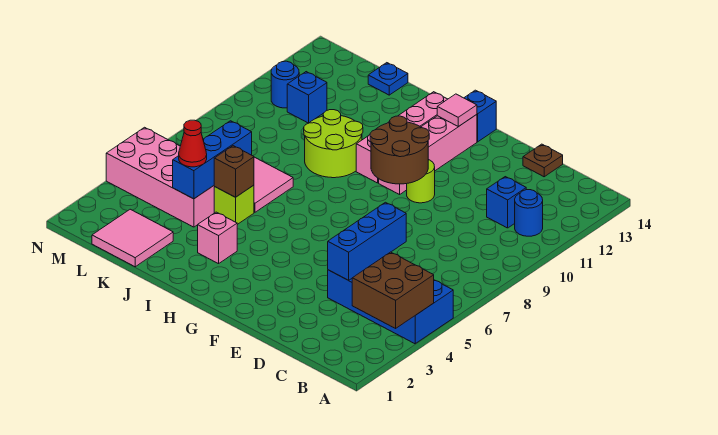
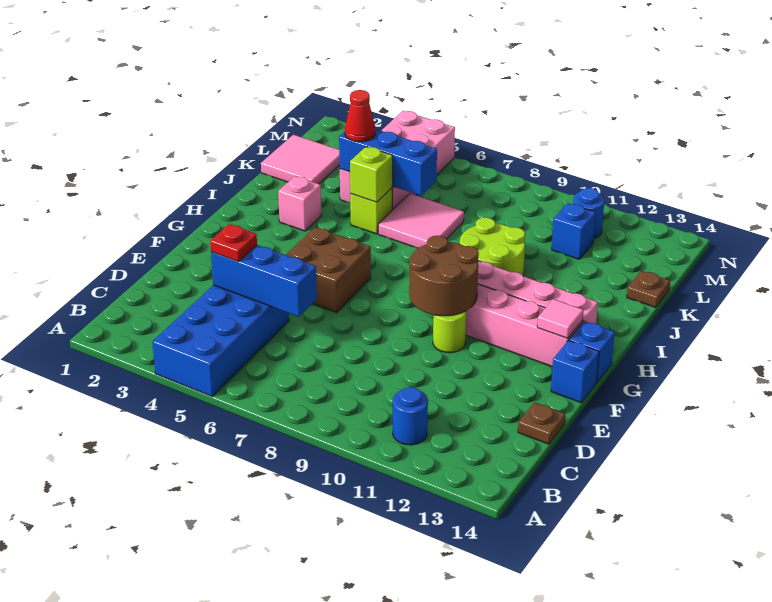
brown brick A3:B4 level 2 -> brown brick F5:G6 level 1
blue brick C11 level 1 -> blue brick F14 level 1
none -> red plate D4 level 3
brown brick J5 level 2 -> lime brick J5 level 2
blue plate K14 level 1 -> brown plate K14 level 1

